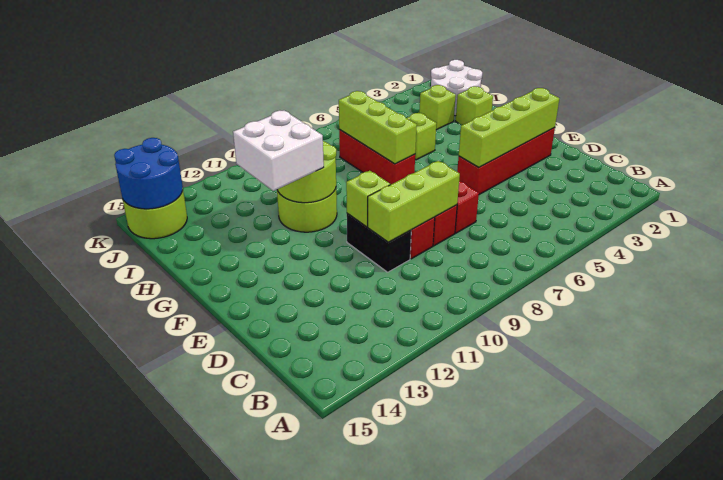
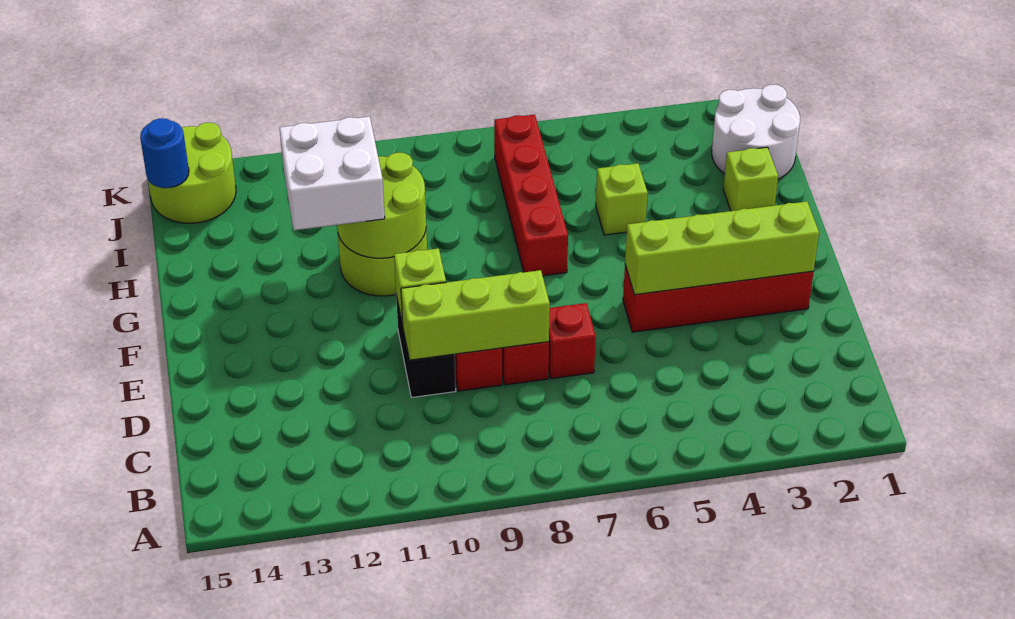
red brick G7:I7 level 1 -> red brick G7:J7 level 1
lime brick G7:I7 level 2 -> none
lime brick I3 level 1 -> none
blue round brick J14:K15 level 2 -> blue round brick J15 level 2

